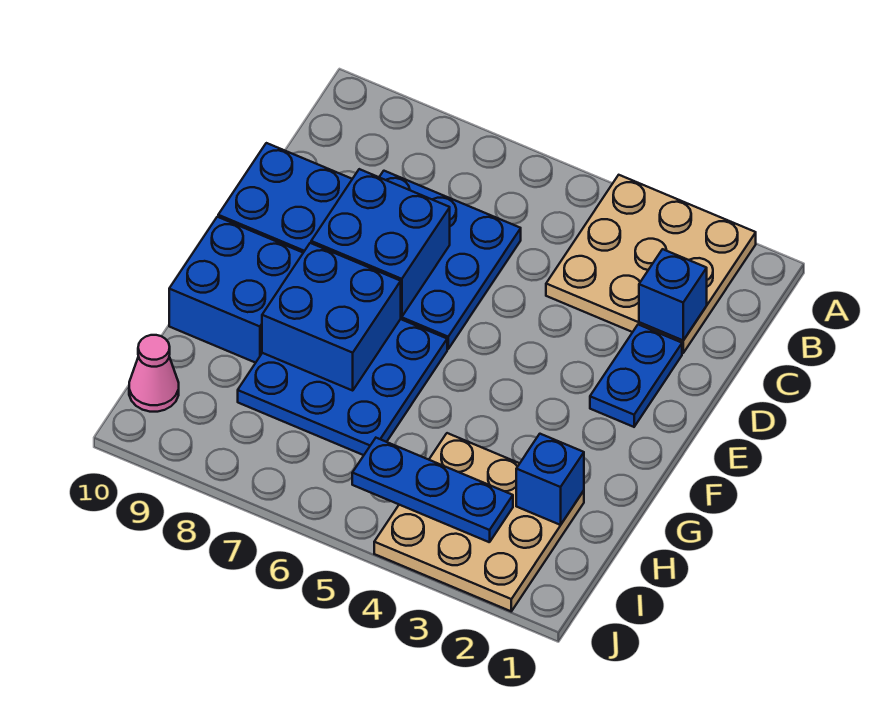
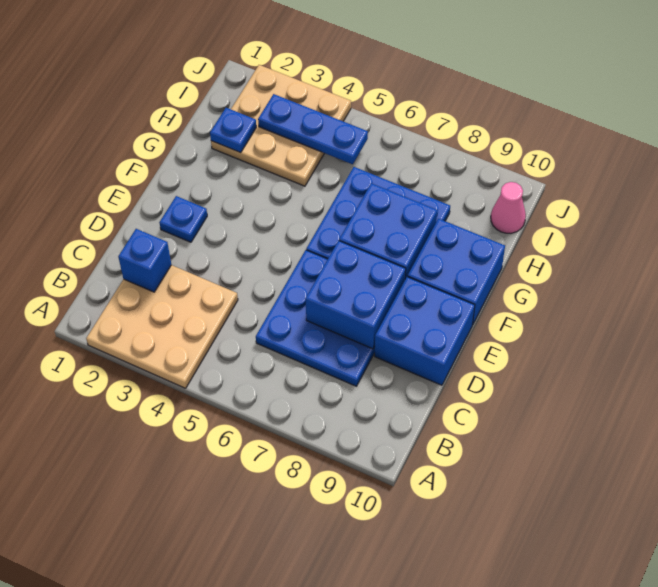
blue plate D2:E2 level 1 -> blue plate E2 level 1
blue brick H2 level 2 -> blue plate H2 level 2

